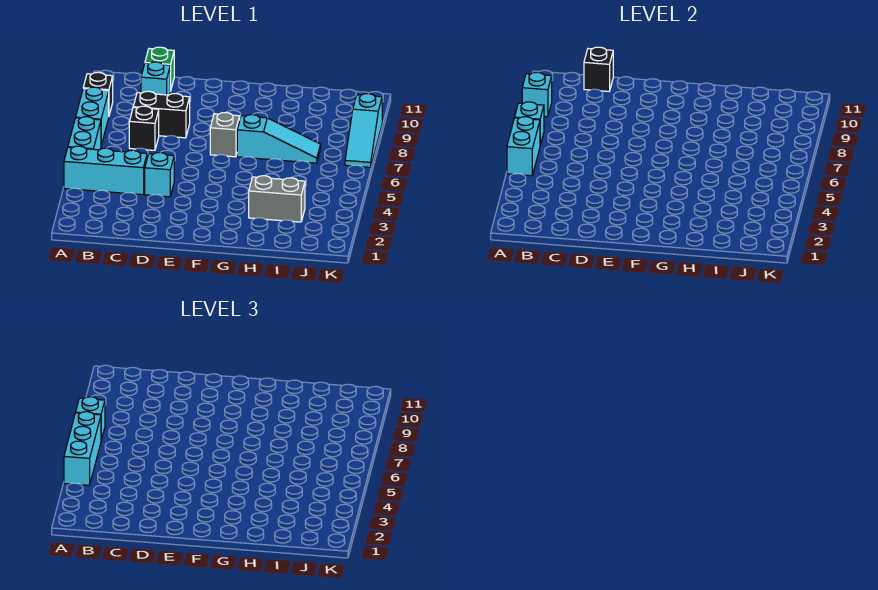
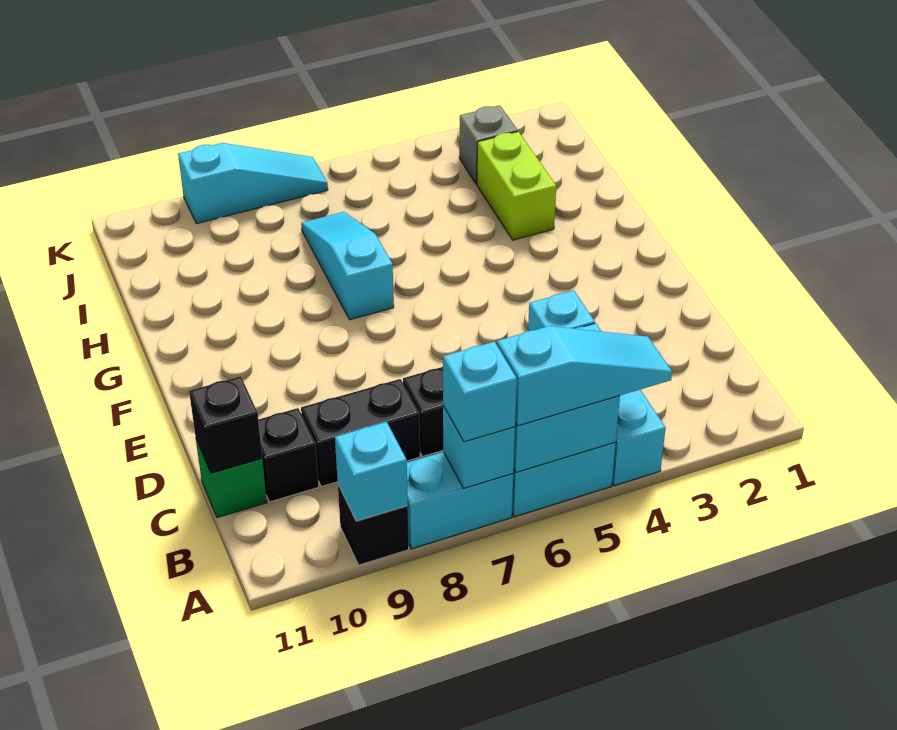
cyan brick A4:A6 level 3 -> cyan slope A4:A6 level 3 top 6
black brick C8:D8 level 1 -> black brick C8:C9 level 1
cyan brick C10 level 1 -> black brick C10 level 1
grey brick F7 level 1 -> grey brick J3 level 1
grey brick H3:I3 level 1 -> lime brick H3:I3 level 1

